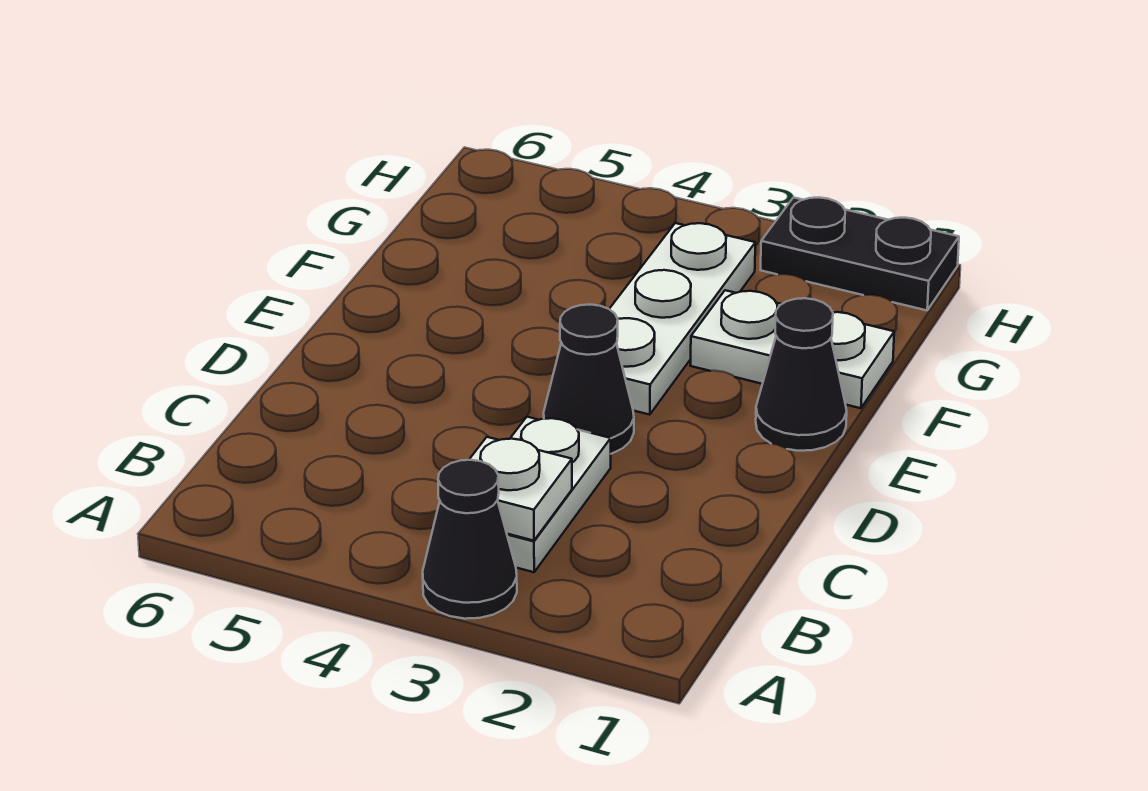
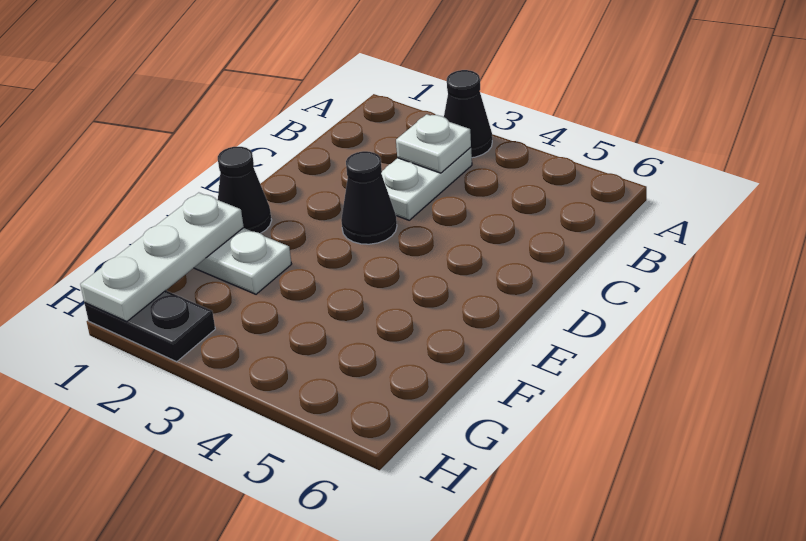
white plate E3:G3 level 1 -> white plate F1:H1 level 2

